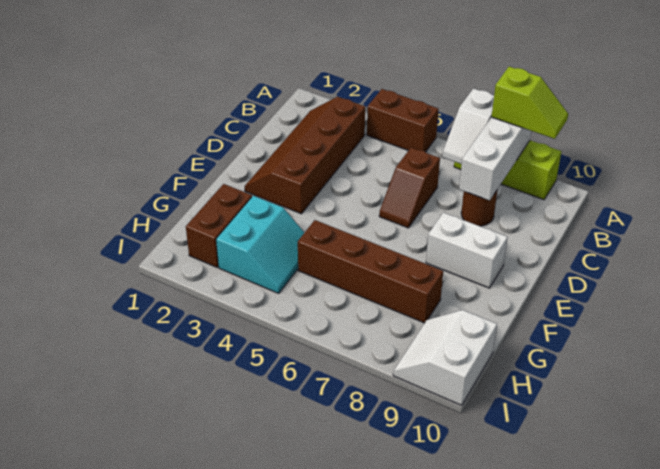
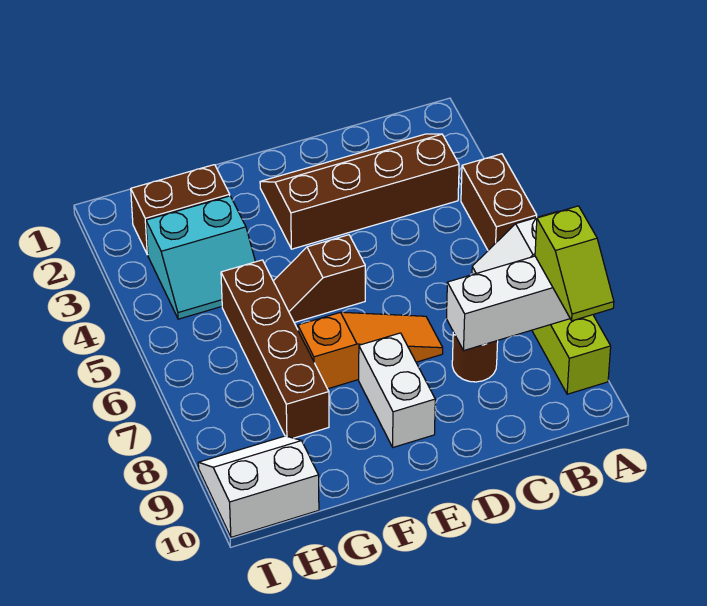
brown slope C6:D6 level 1 top C -> brown slope E5:F5 level 1 top E
none -> orange slope D7:F7 level 1 top F

